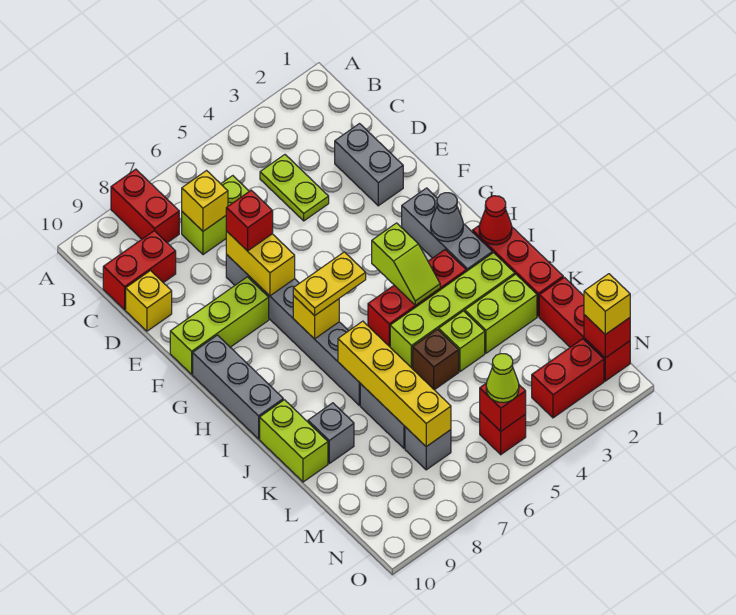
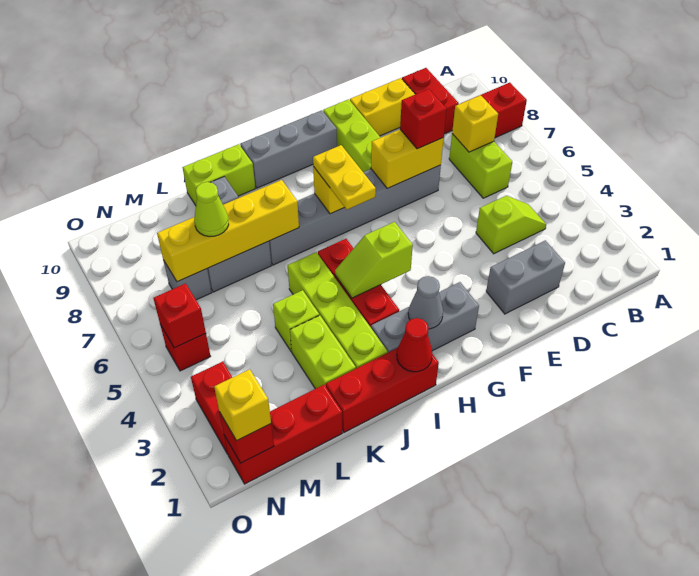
lime plate C4:D4 level 1 -> lime slope C4:D4 level 1 top D
yellow brick D10 level 1 -> yellow brick D10:E10 level 1
brown brick K5 level 1 -> none
lime cone N5 level 3 -> lime cone L7 level 3

